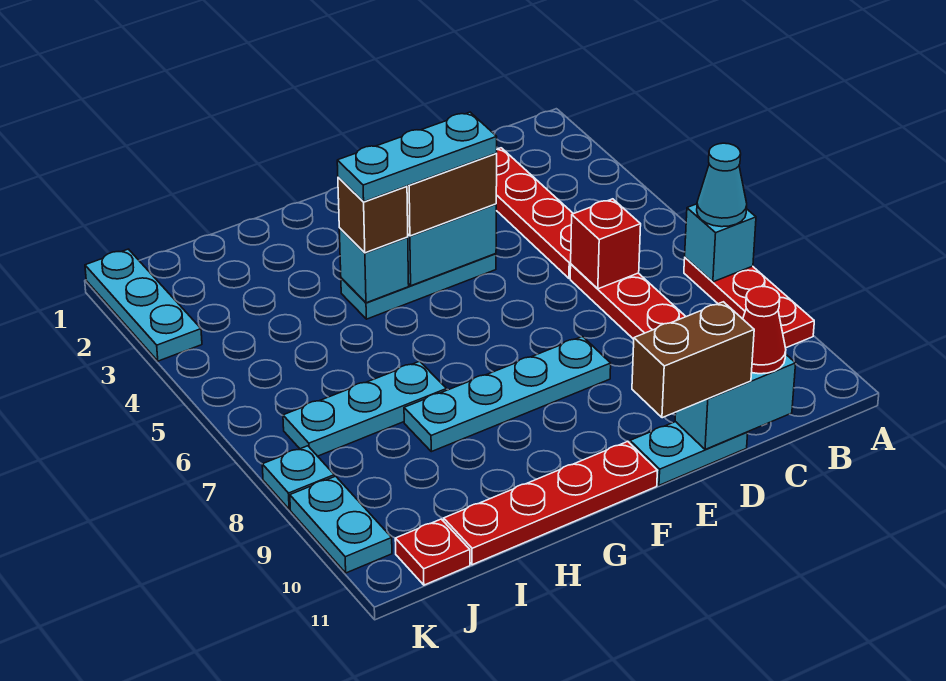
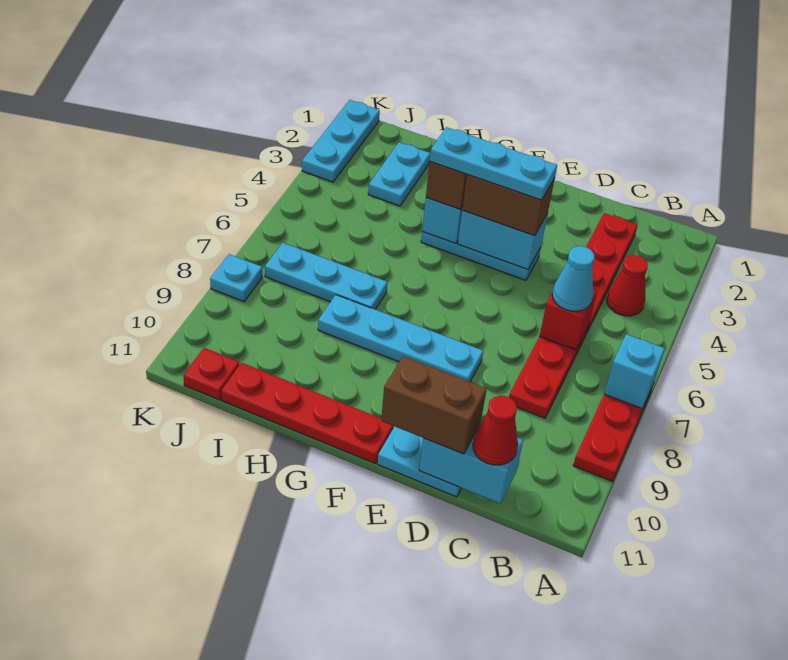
cyan cone A7 level 3 -> cyan cone C6 level 3
none -> red cone B4 level 1
cyan plate K9:K10 level 1 -> cyan plate I2:I3 level 1

